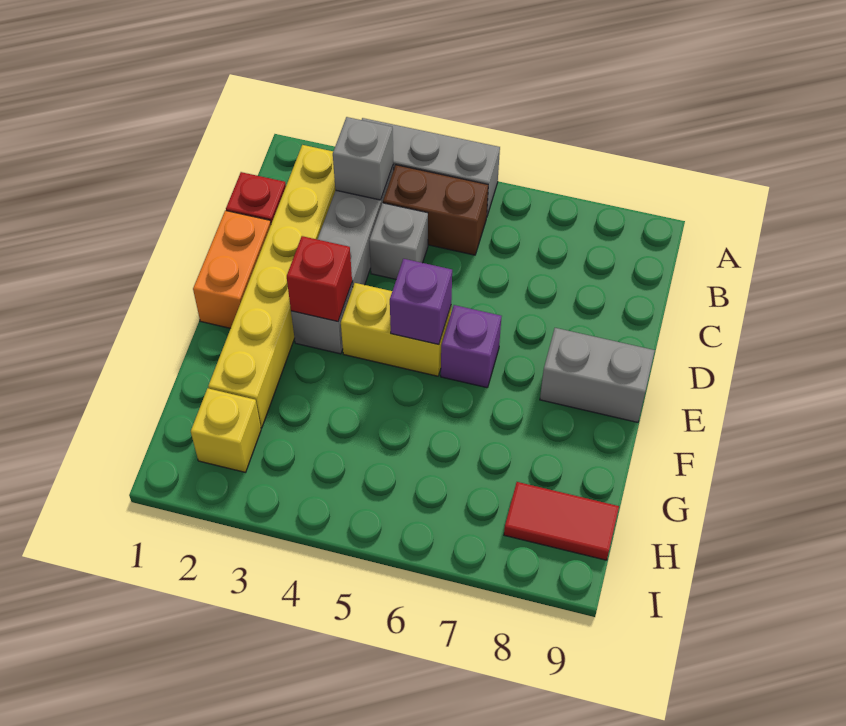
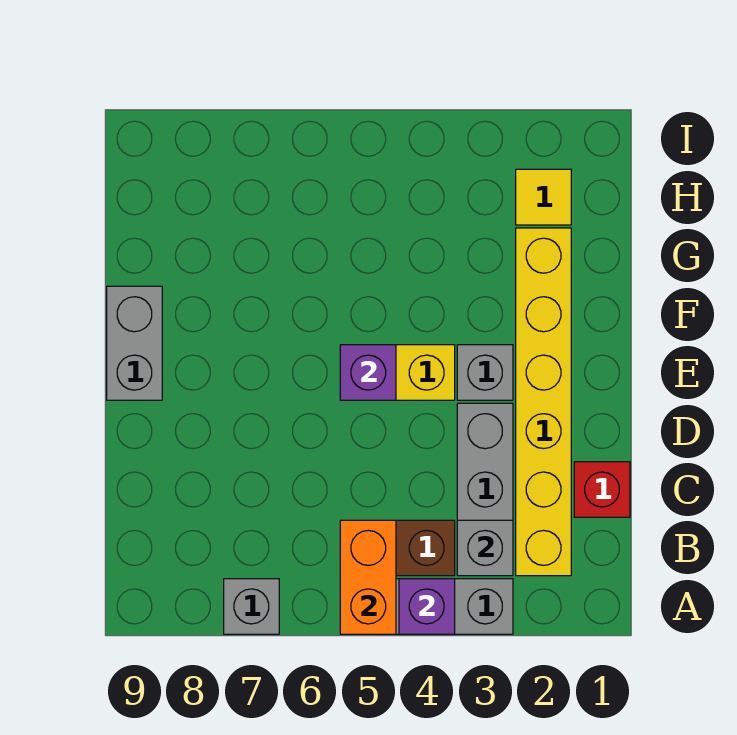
grey brick C4 level 1 -> grey brick A7 level 1
orange brick D1:E1 level 1 -> orange brick A5:B5 level 2
red brick E3 level 2 -> none
purple brick E6 level 1 -> purple brick A4 level 2
grey brick E8:E9 level 1 -> grey brick E9:F9 level 1
yellow brick H2 level 1 -> yellow tile H2 level 1
red tile H8:H9 level 1 -> none

